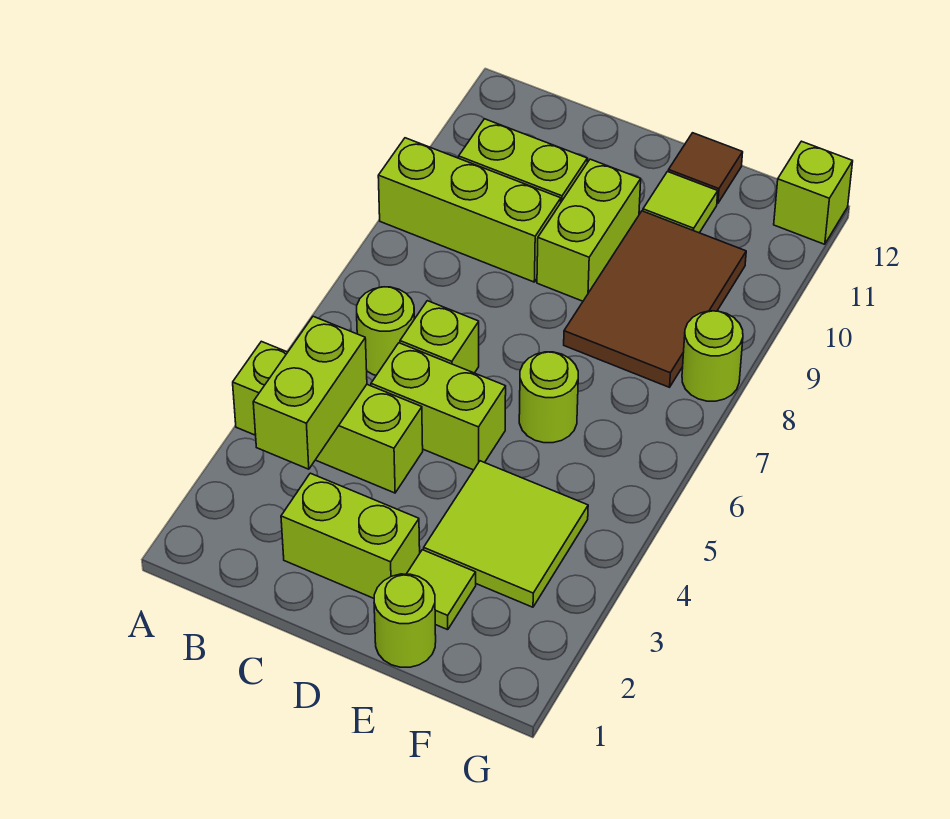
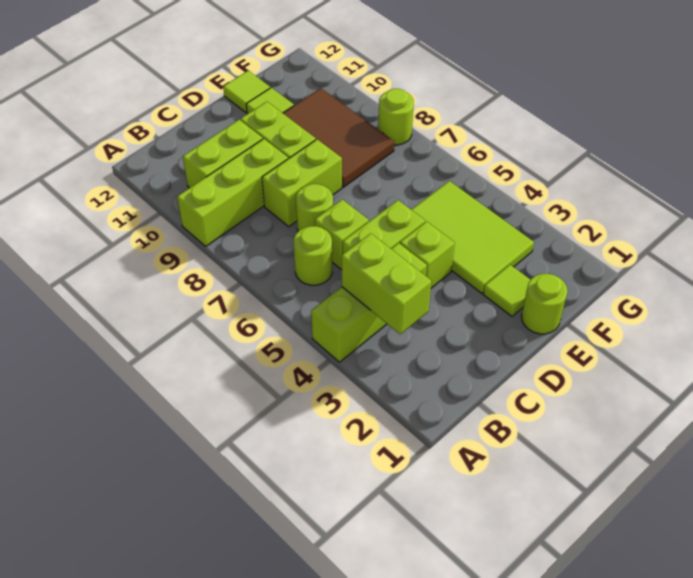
lime brick C2:D2 level 1 -> lime brick C8:D8 level 1
lime tile E3:F4 level 1 -> lime tile E3:F5 level 1
lime round brick E6 level 1 -> lime round brick C7 level 1
brown tile E12 level 1 -> lime tile E12 level 1
lime brick G12 level 1 -> lime brick D4 level 1

